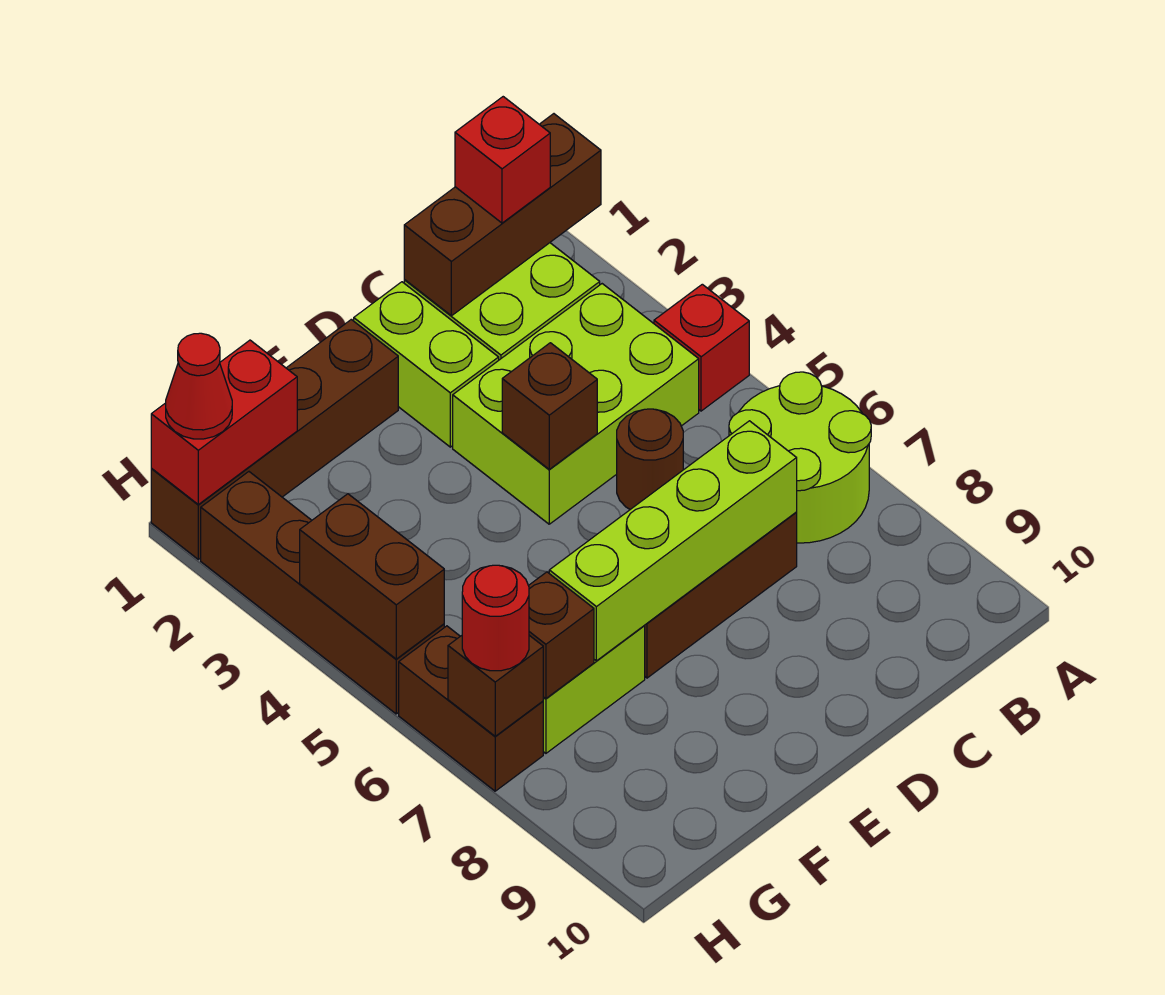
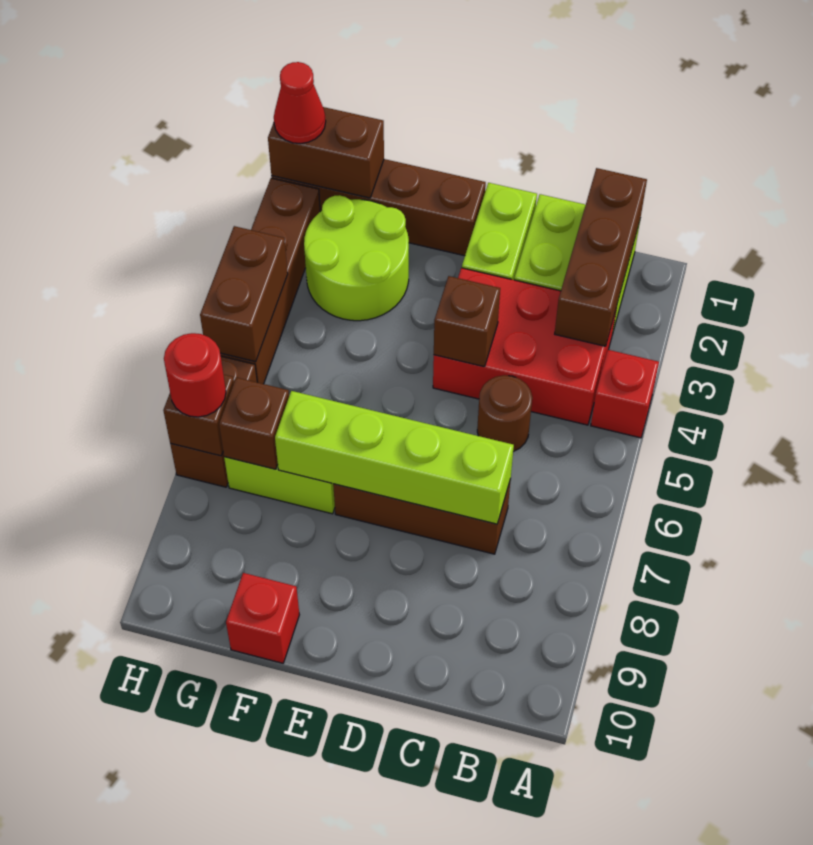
brown brick A1:C1 level 2 -> brown brick B1:B3 level 2
lime round brick A6:B7 level 1 -> lime round brick F2:G3 level 1
red brick B1 level 3 -> red brick F10 level 1
lime brick B3:D4 level 1 -> red brick B3:D4 level 1
red brick G1:H1 level 2 -> brown brick G1:H1 level 2

